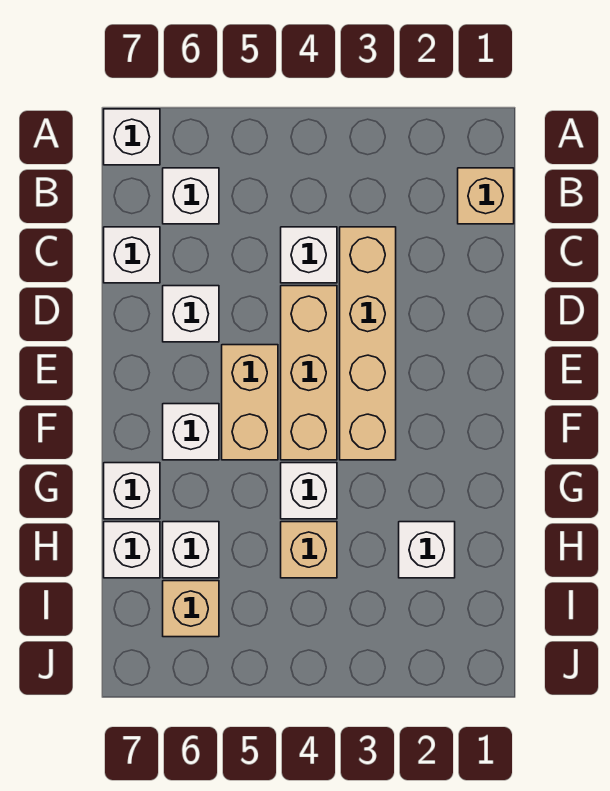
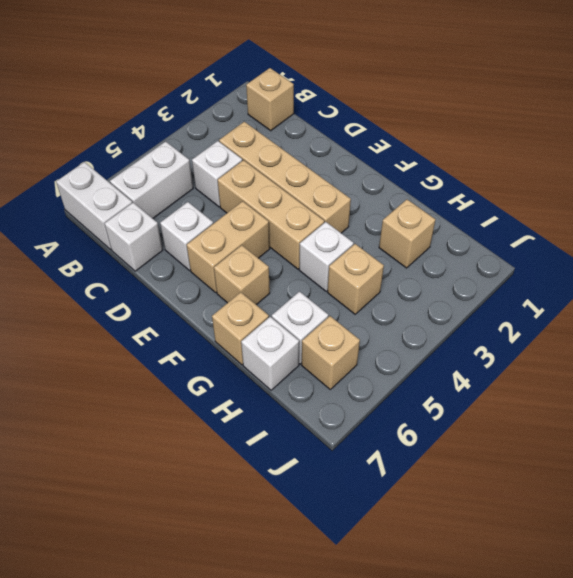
white brick A7 level 1 -> white brick A7:B7 level 1
white brick B6 level 1 -> white brick B5:B6 level 1
tan brick E5:F5 level 1 -> tan brick E5:E6 level 1
white brick F6 level 1 -> tan brick F6 level 1
white brick G7 level 1 -> tan brick G7 level 1
white brick H2 level 1 -> tan brick H2 level 1

